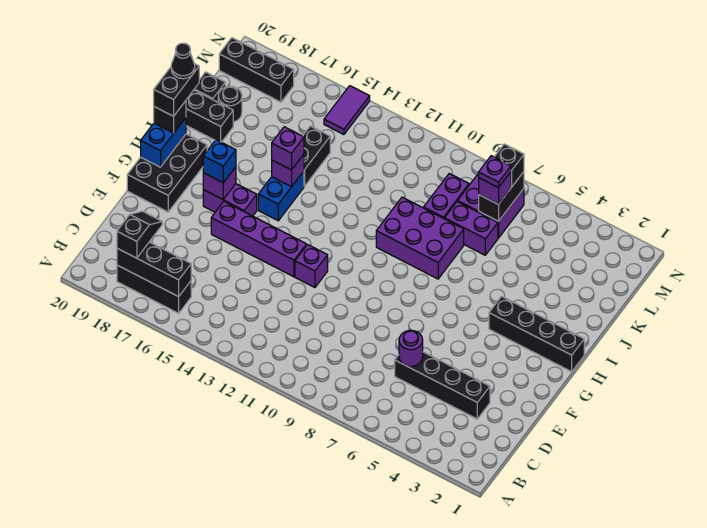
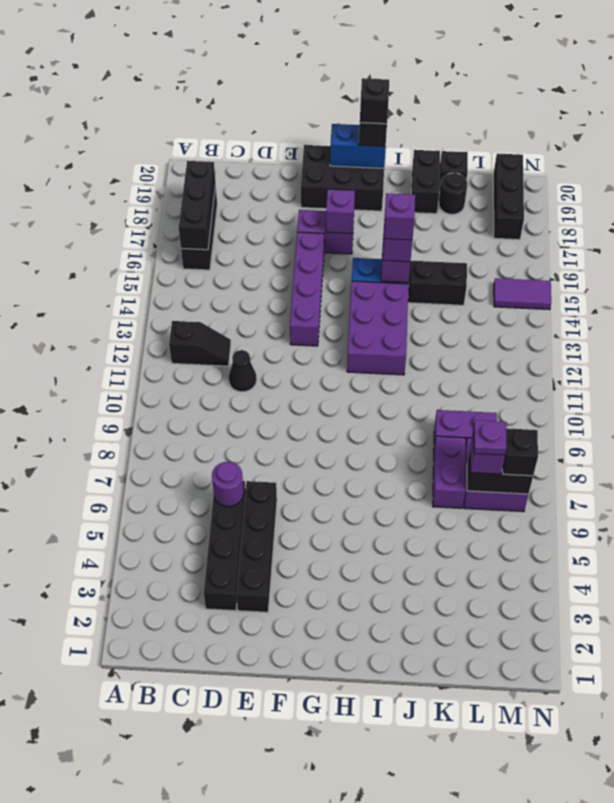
black slope B18:C18 level 3 top B -> black slope B12:C12 level 1 top B
purple brick F12 level 1 -> purple brick I15 level 4
purple brick G16:G17 level 1 -> purple brick F17:G17 level 1
blue brick G17 level 3 -> none
black brick H1:H4 level 1 -> black brick E3:E6 level 1
black brick H20:I20 level 4 -> black brick H20 level 4
purple brick I8:J10 level 1 -> purple brick H12:I14 level 1
black cone I20 level 5 -> black cone D11 level 1

